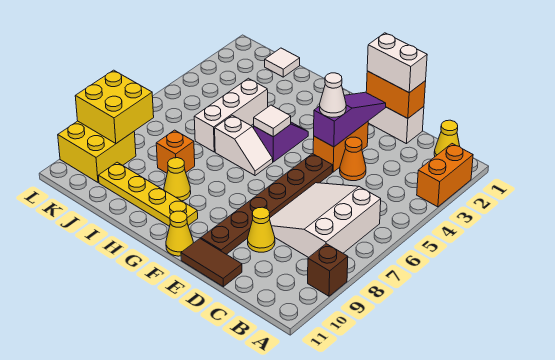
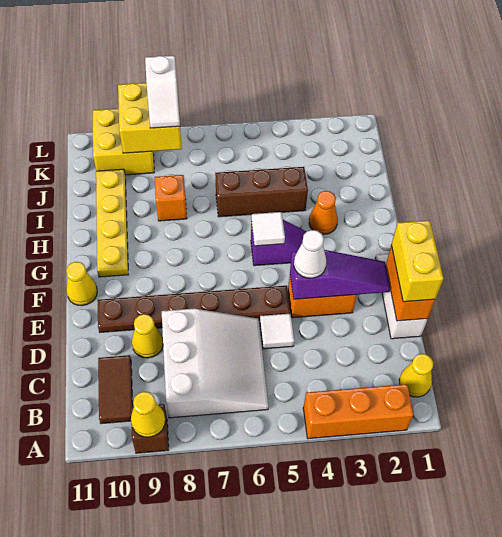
orange brick A2:A3 level 1 -> orange brick A2:A4 level 1
white slope B6:D8 level 1 top B -> white slope B6:D8 level 1 top 8
white brick D1:E1 level 3 -> yellow brick D1:E1 level 3
orange cone D4 level 1 -> orange cone H3 level 1
brown tile D11:E11 level 1 -> brown tile B10:C10 level 1
white slope G6:H6 level 1 top H -> white slope K8:L8 level 3 top L
yellow cone H9 level 1 -> yellow cone A9 level 2
white brick I4:I6 level 1 -> brown brick I4:I6 level 1
white tile J1 level 1 -> white tile D5 level 1

